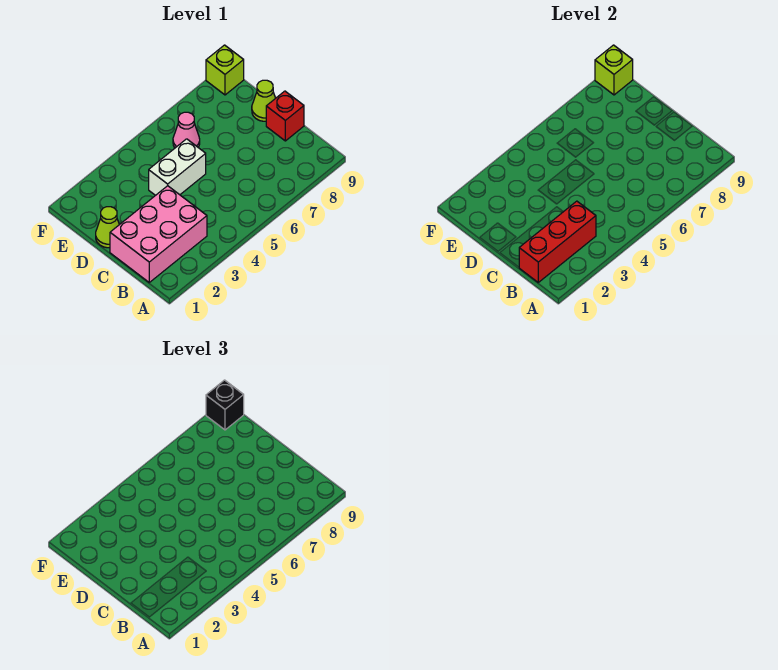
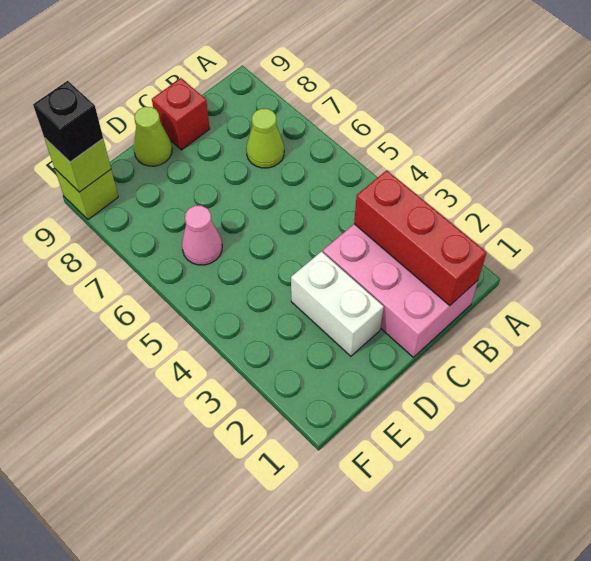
lime cone D1 level 1 -> lime cone B7 level 1
white brick D4:D5 level 1 -> white brick D2:D3 level 1

